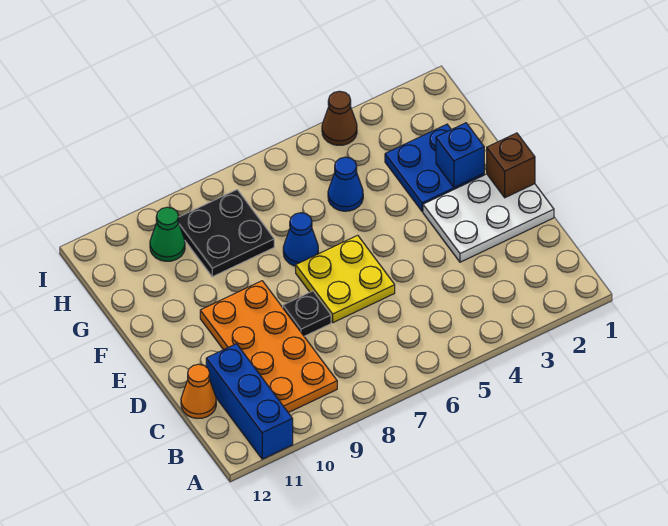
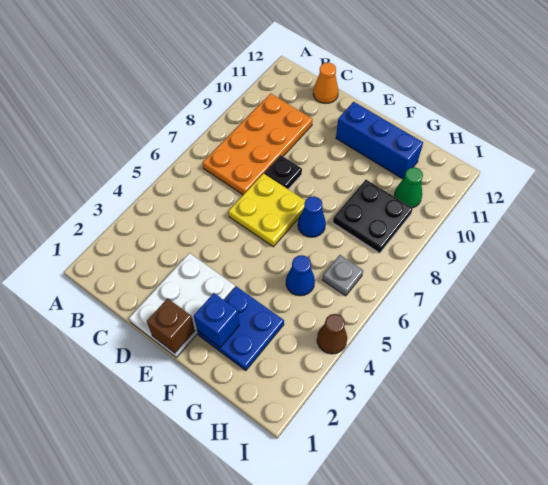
blue brick A11:C11 level 1 -> blue brick E11:G11 level 1
orange plate B9:E10 level 1 -> orange plate B7:C10 level 1
none -> grey plate H6 level 1

